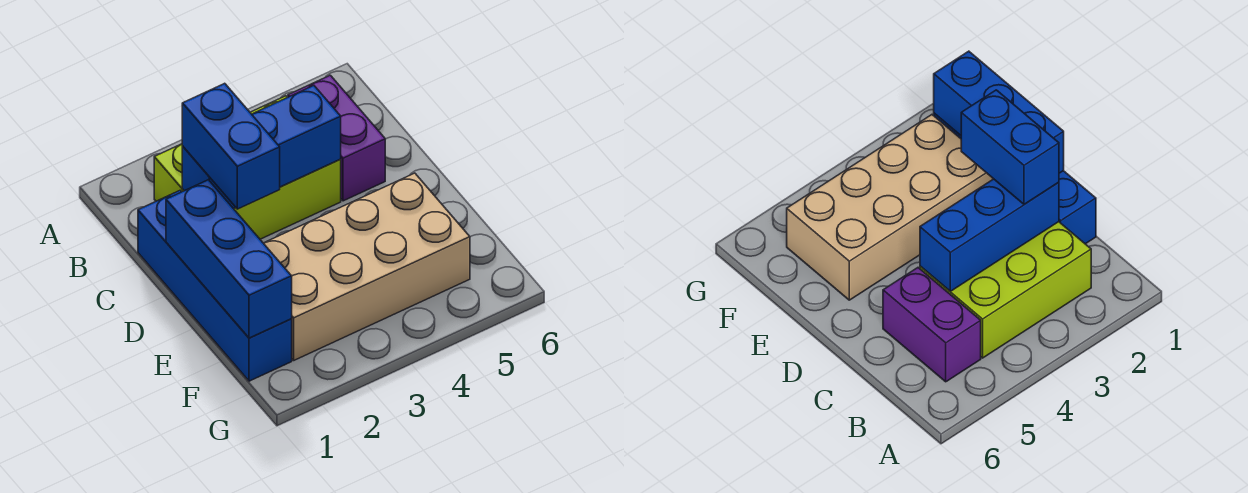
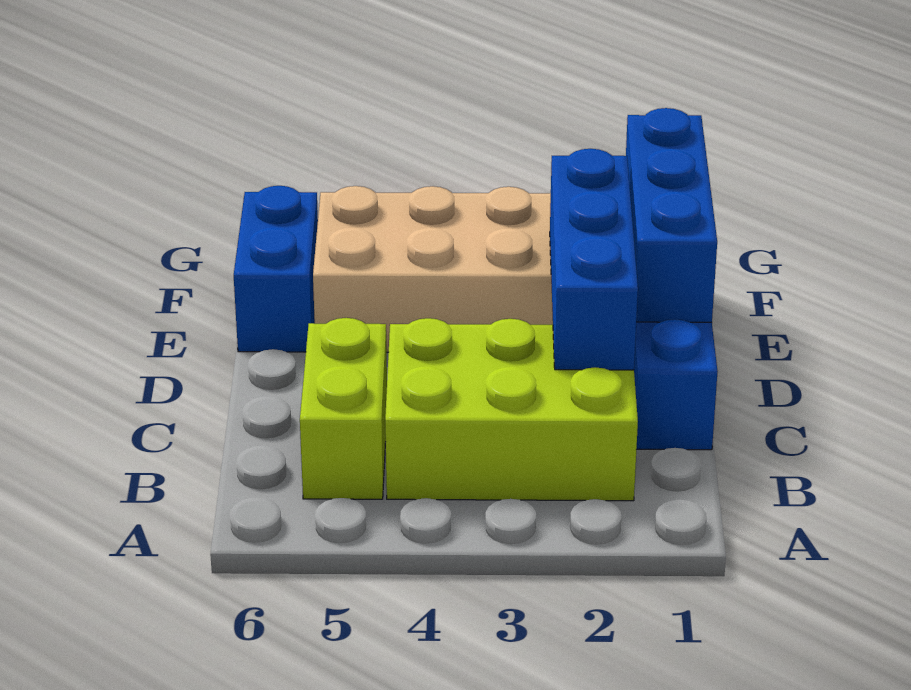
purple brick B5:C5 level 1 -> lime brick B5:C5 level 1
blue brick C2:C4 level 2 -> blue brick C2:E2 level 2
blue brick C2:D2 level 3 -> blue brick E6:F6 level 1

